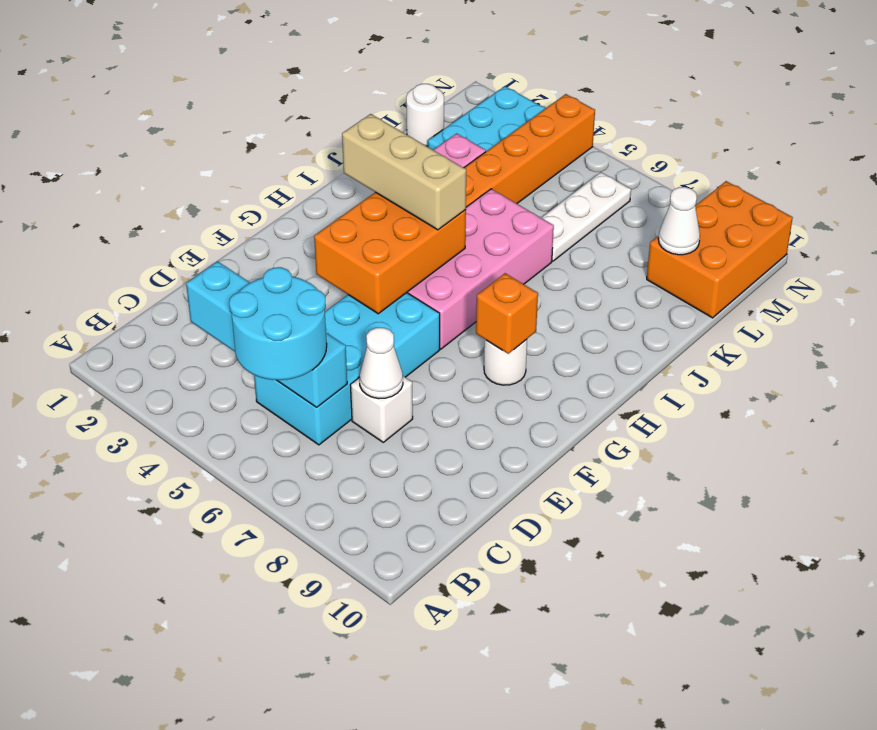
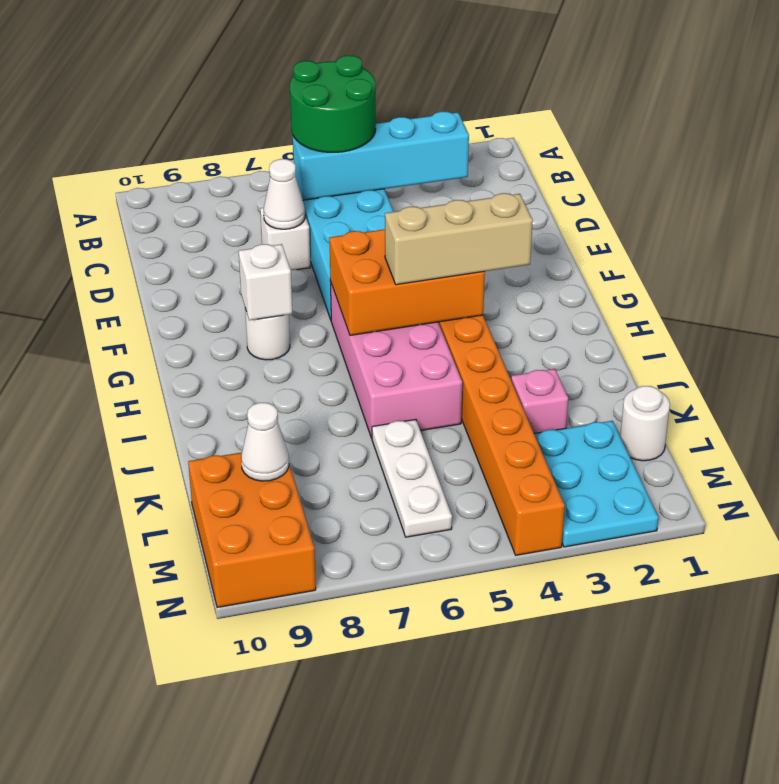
cyan round brick B5:C6 level 3 -> green round brick B5:C6 level 3
orange brick F4:H5 level 2 -> orange brick G4:H6 level 2
orange brick G8 level 2 -> white brick G8 level 2

